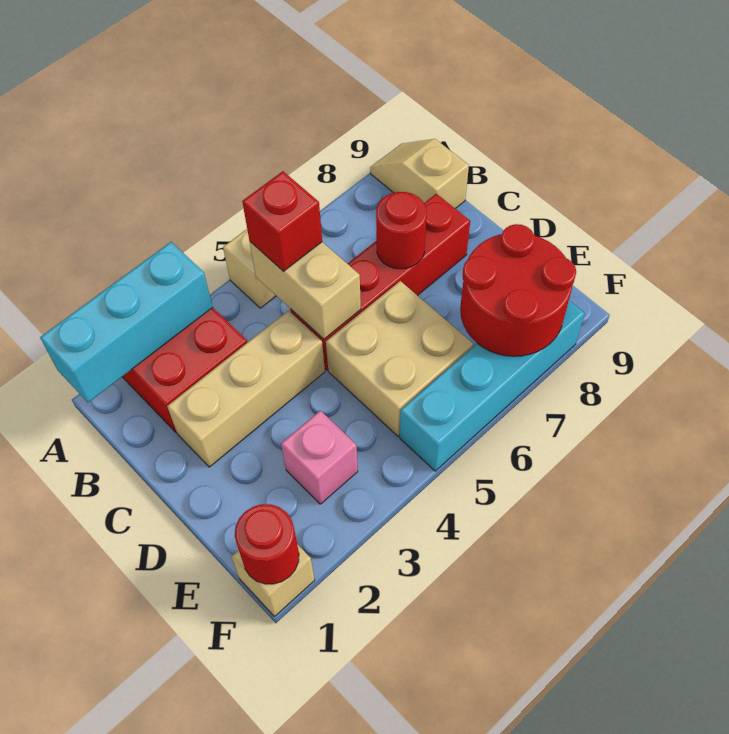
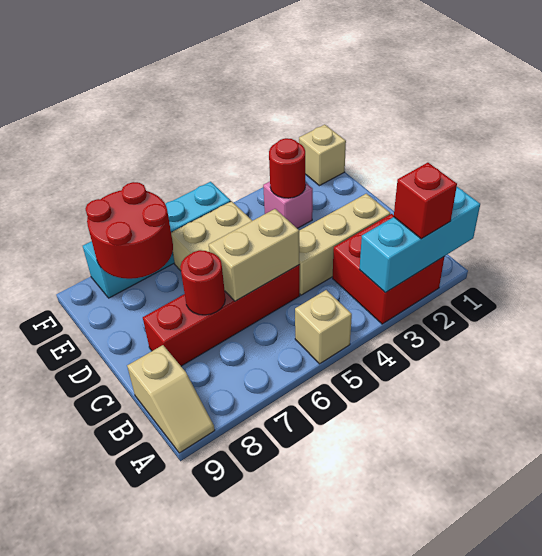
tan brick B5:C5 level 2 -> tan brick C5:C6 level 2
red brick B5 level 3 -> red brick A2 level 3
red round brick F1 level 2 -> red round brick E3 level 2

